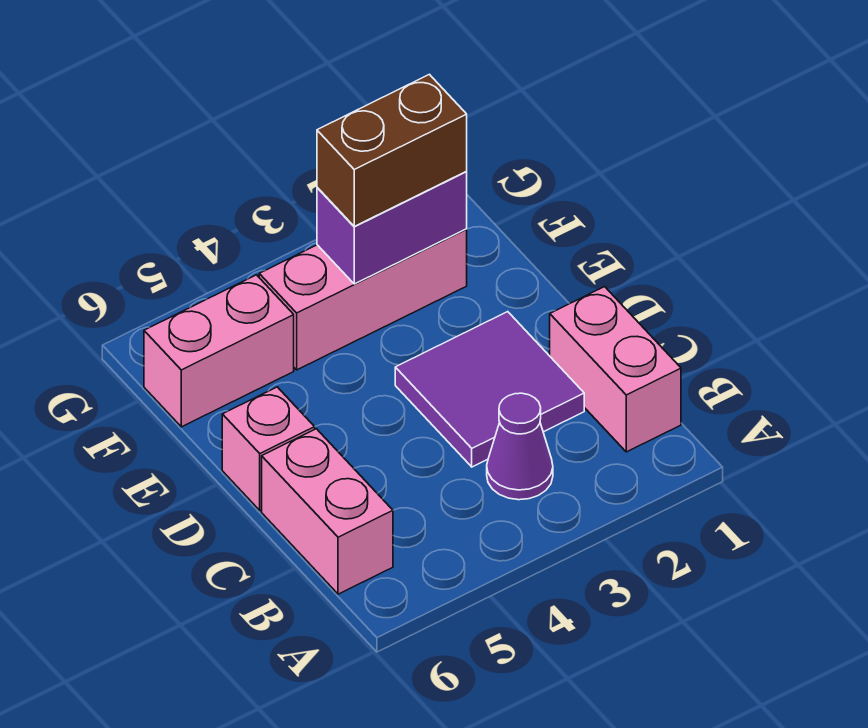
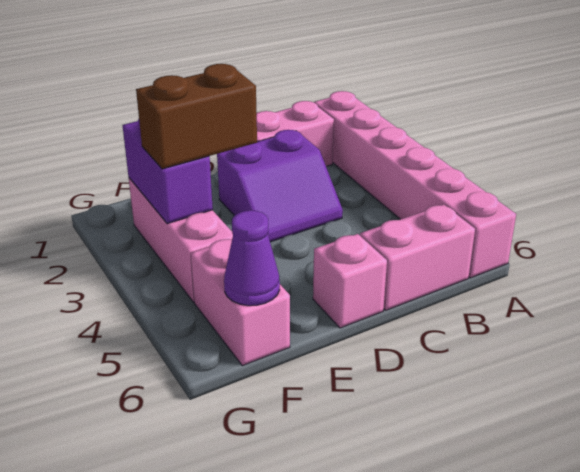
none -> pink brick A1:A6 level 1
purple cone B3 level 1 -> purple cone F6 level 2
purple tile C2:D3 level 1 -> purple slope C2:D3 level 1 top 2
brown brick F2:F3 level 3 -> brown brick E3:F3 level 3

